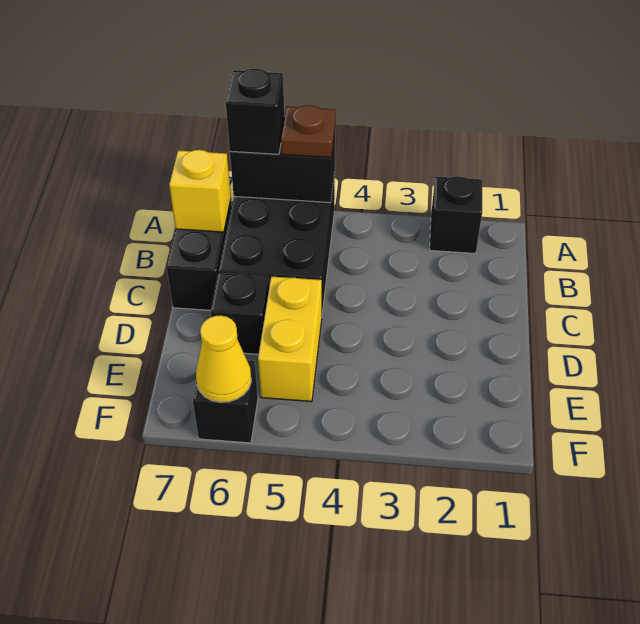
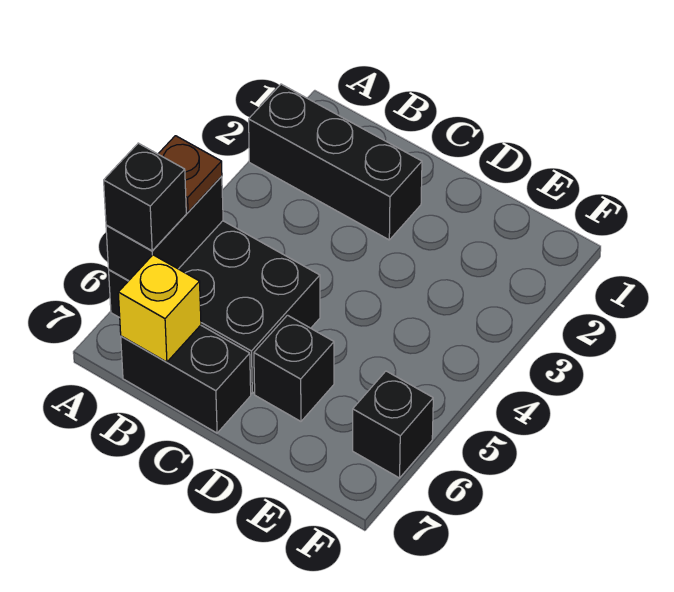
black brick A2 level 1 -> black brick A2:C2 level 1
yellow brick D5:E5 level 1 -> none
yellow cone F6 level 2 -> none

